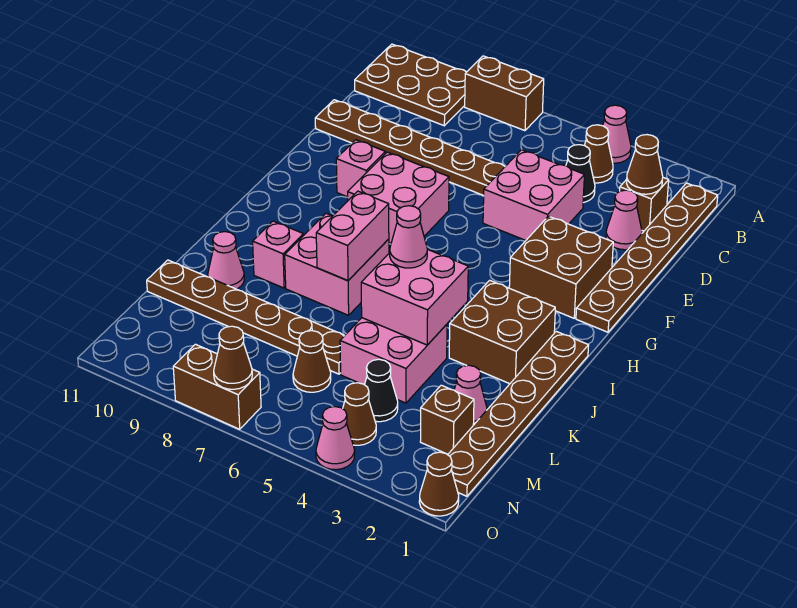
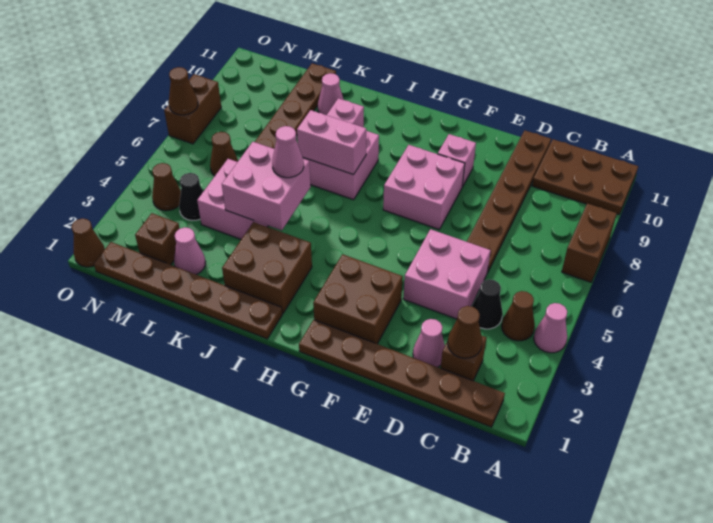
brown plate A9:B11 level 1 -> brown plate A10:C11 level 1
pink cone O4 level 1 -> none

